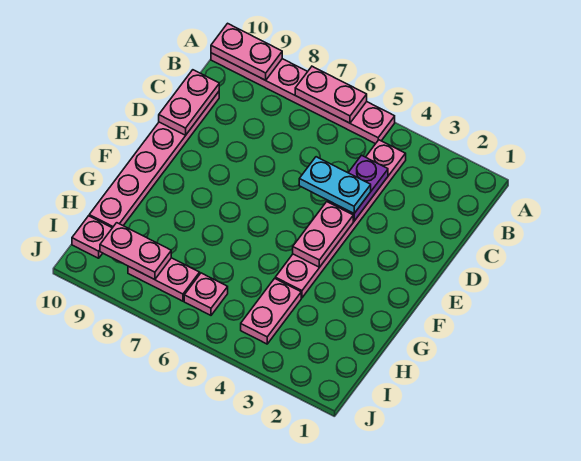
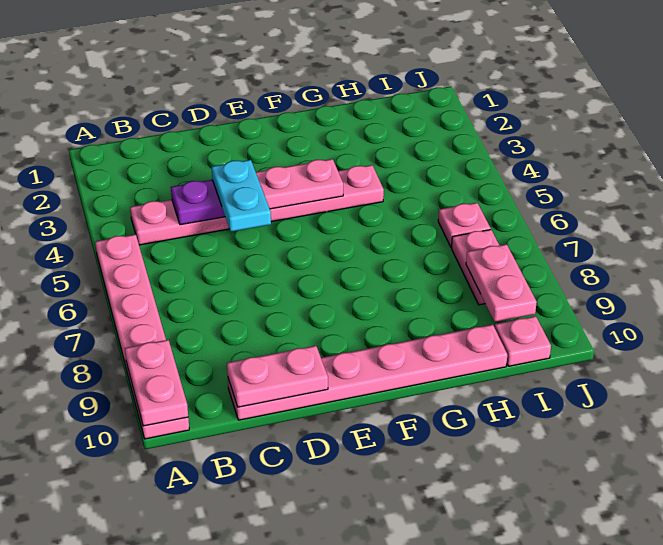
pink plate A6:A7 level 2 -> none
pink plate H4:I4 level 1 -> none

